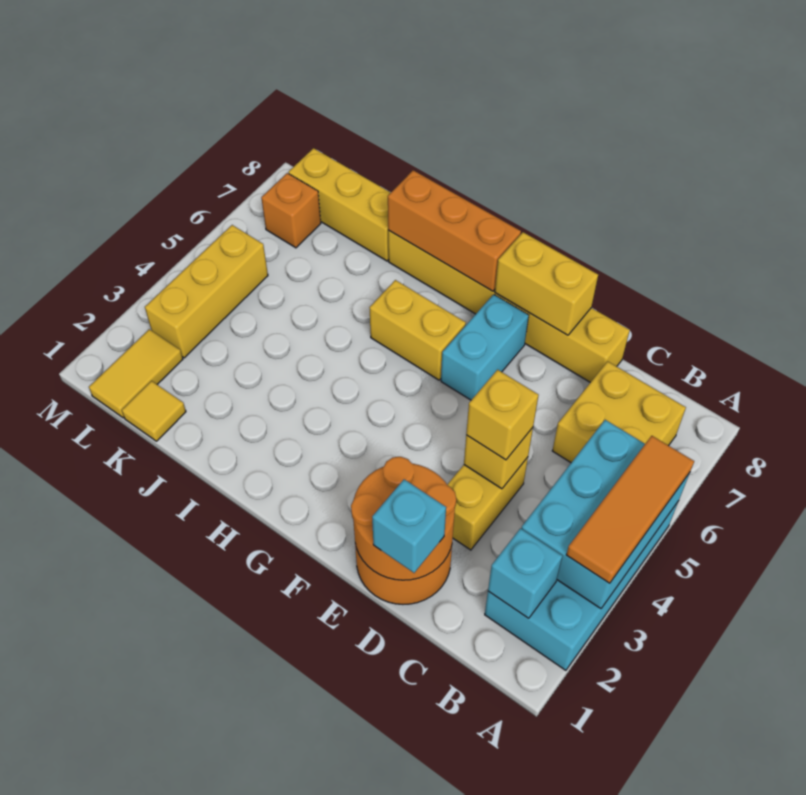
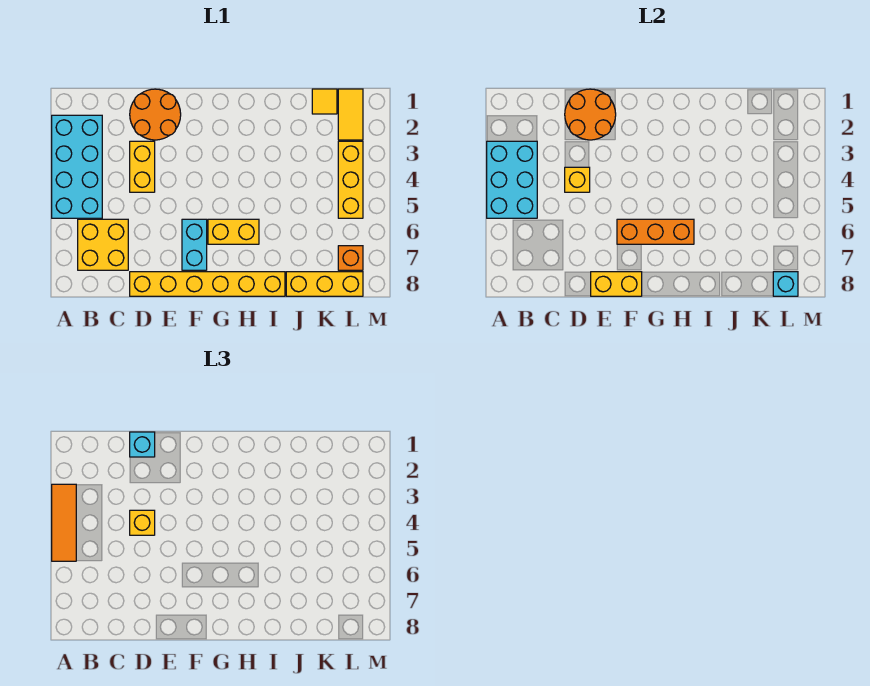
cyan brick B2 level 2 -> cyan brick L8 level 2
orange brick G8:I8 level 2 -> orange brick F6:H6 level 2

